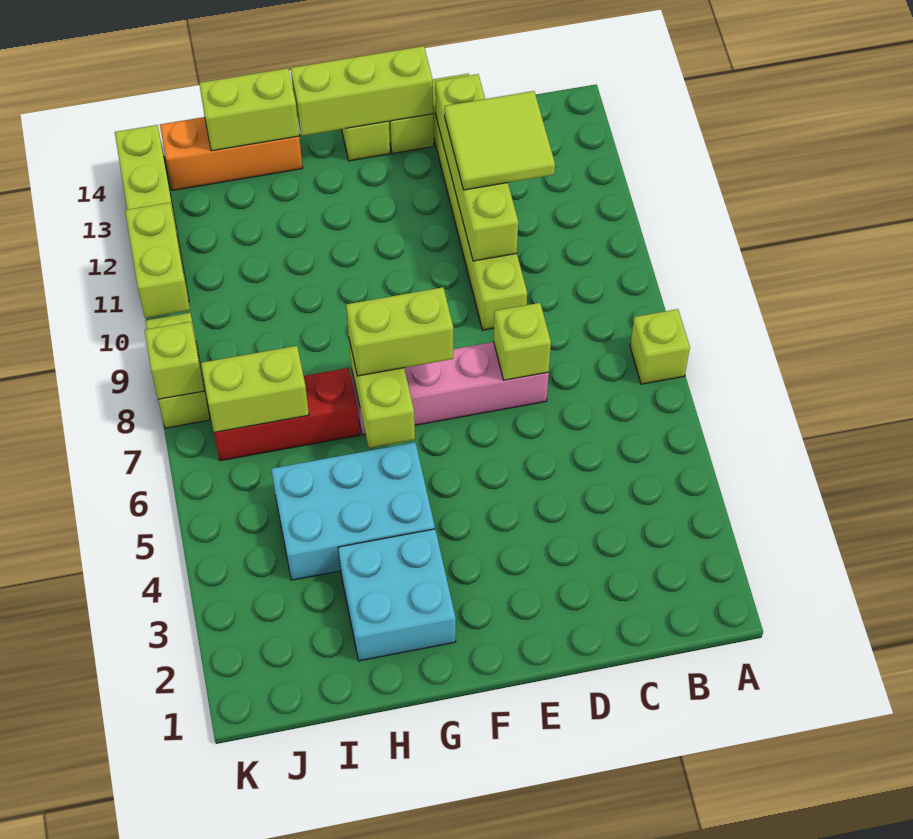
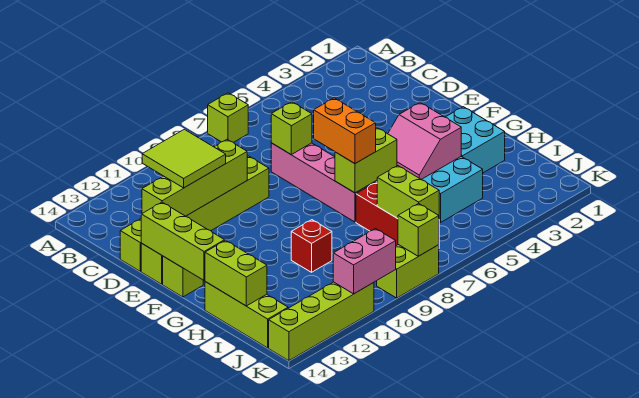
lime brick F7:G7 level 3 -> orange brick F7:G7 level 3
none -> pink slope G4:H5 level 2 top 4
none -> red brick H10 level 1
orange brick H14:J14 level 1 -> lime brick H14:J14 level 1
lime brick K10:K11 level 2 -> pink brick K10:K11 level 2

